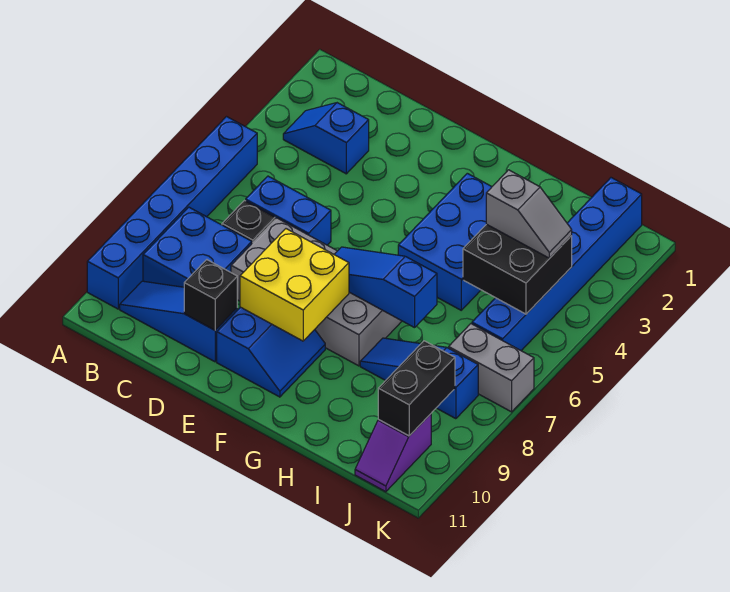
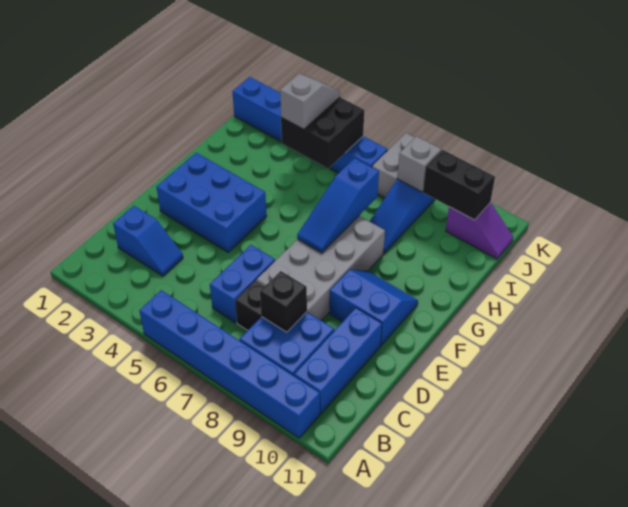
blue slope B3:C3 level 1 top C -> blue slope C2:C3 level 1 top 2
blue slope B10:D10 level 1 top D -> blue brick B10:D10 level 1
black brick D10 level 2 -> black brick C8 level 2
yellow brick E8:F9 level 2 -> none
blue brick G3:H5 level 1 -> blue brick E2:F4 level 1
none -> grey brick J8 level 2

